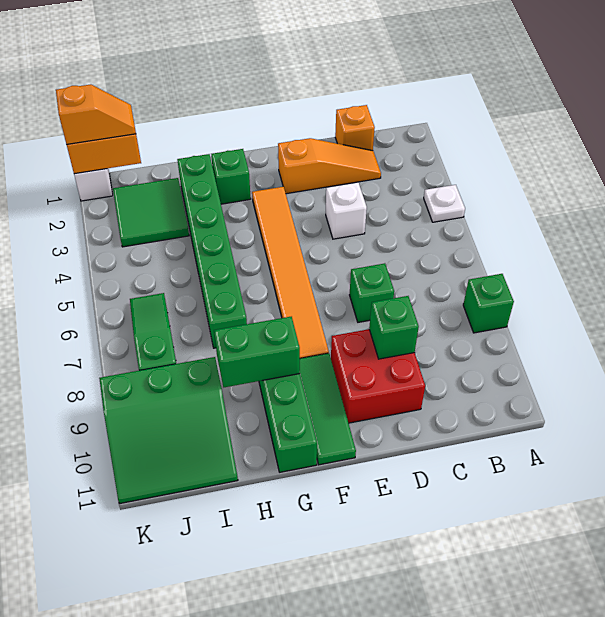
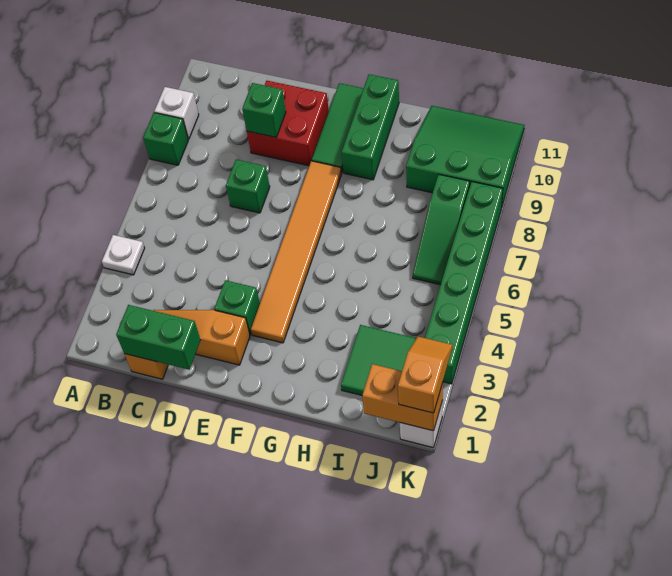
white brick D4 level 1 -> white brick A9 level 1
green brick G2 level 1 -> green brick E3 level 1
green brick G9:H9 level 2 -> green brick C1:D1 level 2
green brick H2:H7 level 1 -> green brick K3:K8 level 1
orange slope J1:K1 level 3 top K -> orange slope K1:K2 level 3 top 1

